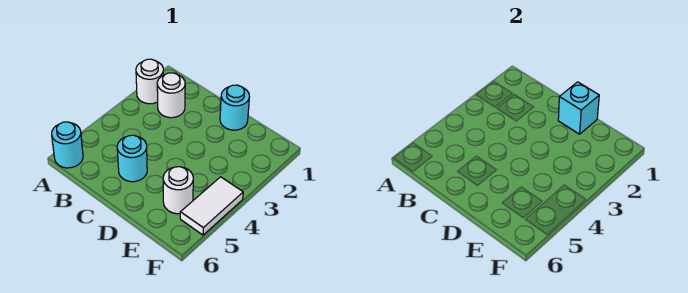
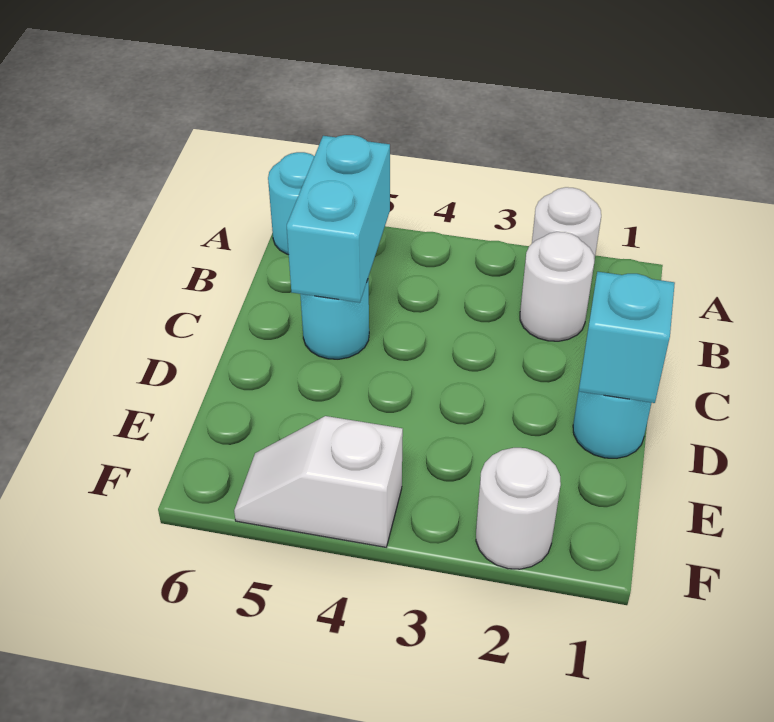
none -> cyan brick B5:C5 level 2
white round brick E5 level 1 -> white round brick F2 level 1
white tile F4:F5 level 1 -> white slope F4:F5 level 1 top 4

